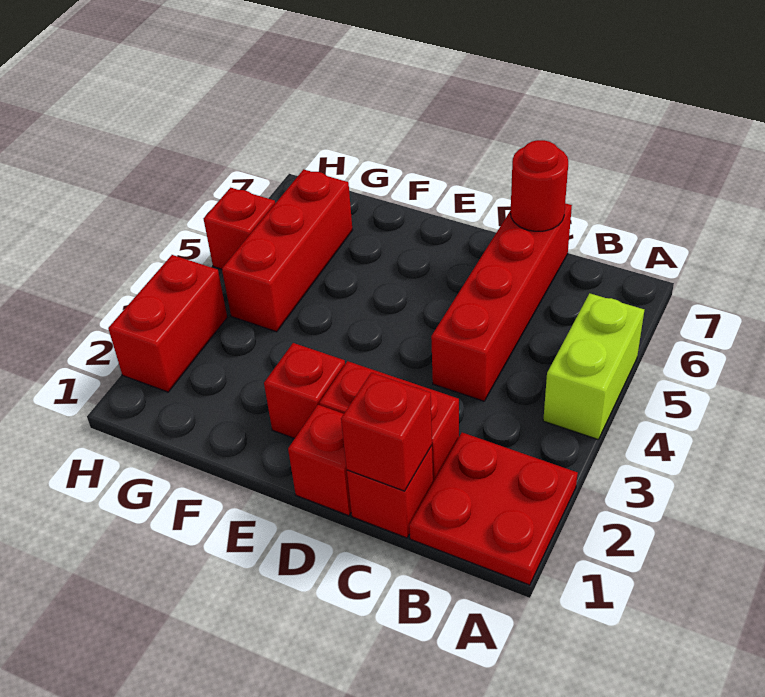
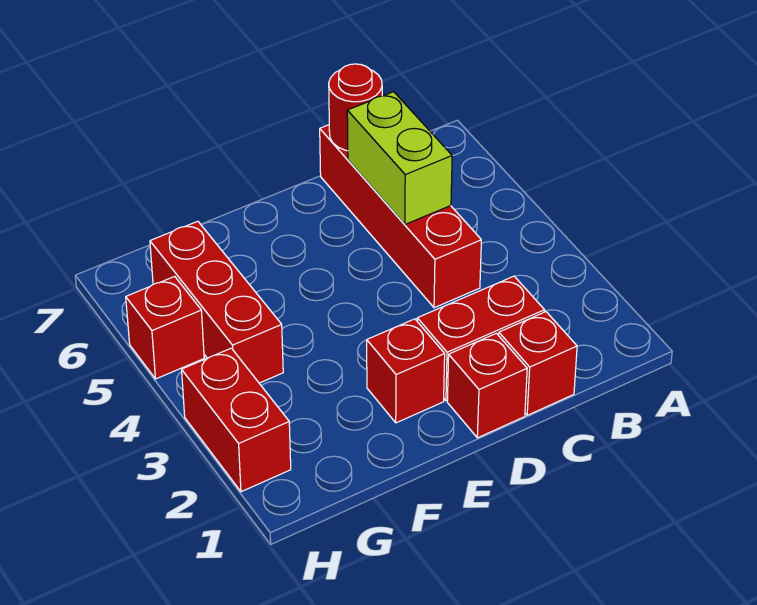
red plate A1:B2 level 1 -> none
lime brick A4:A5 level 1 -> lime brick C5:C6 level 2
red brick C1 level 2 -> none

